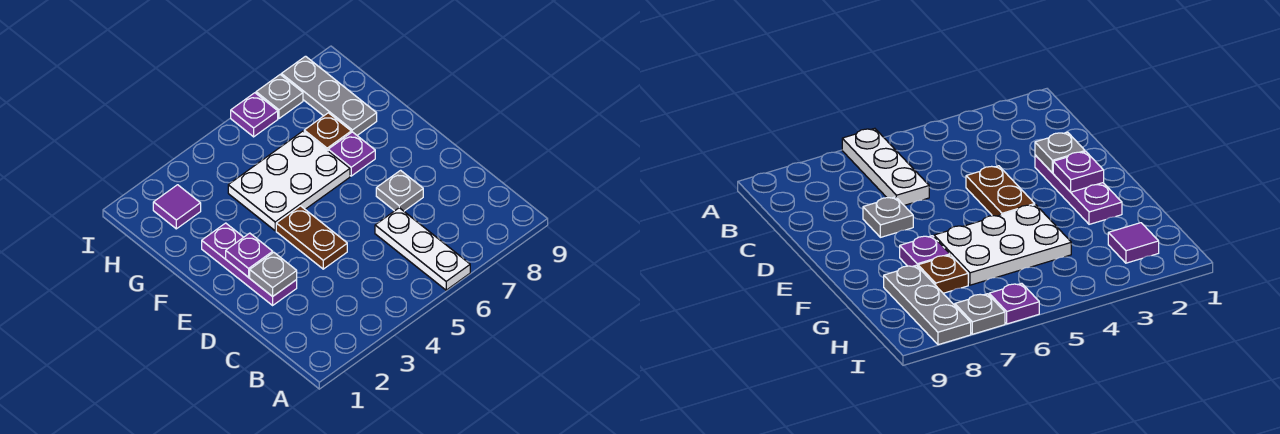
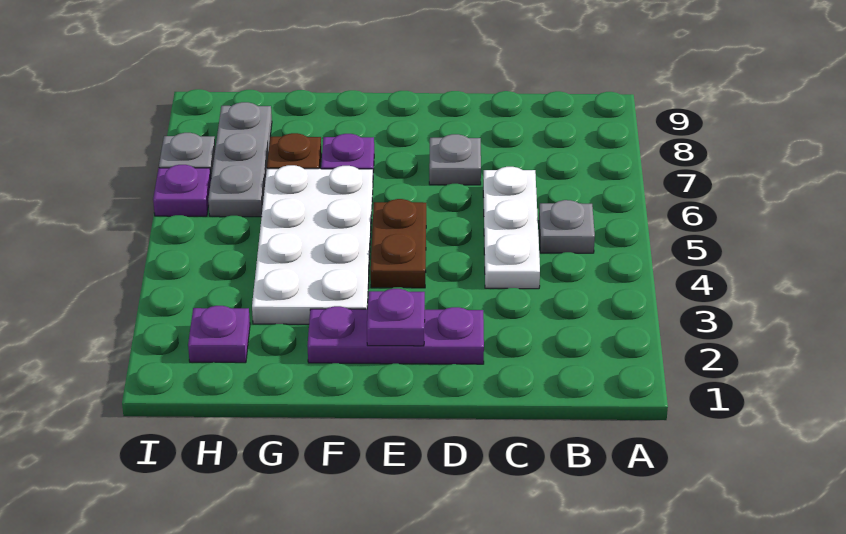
white plate A6:C6 level 1 -> white plate C4:C6 level 1
grey plate D2 level 2 -> grey plate B5 level 1
brown plate D4:E4 level 1 -> brown plate E4:E5 level 1
white plate F4:G6 level 1 -> white plate F3:G6 level 1
grey plate G8:I8 level 1 -> grey plate H6:H8 level 1
purple tile H2 level 1 -> purple plate H2 level 1

